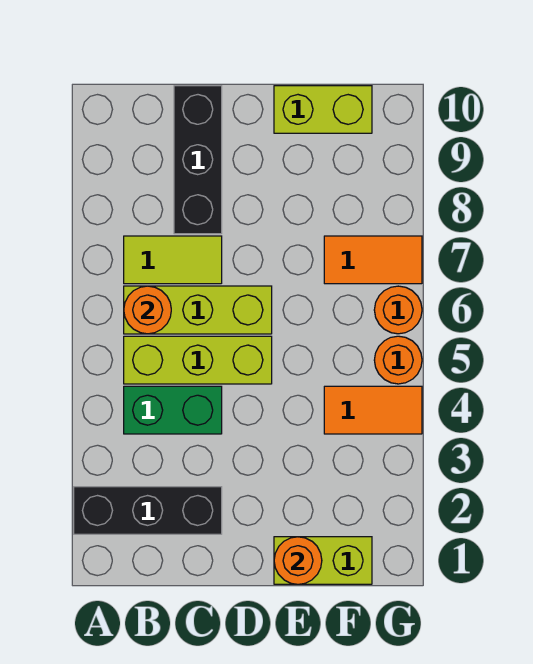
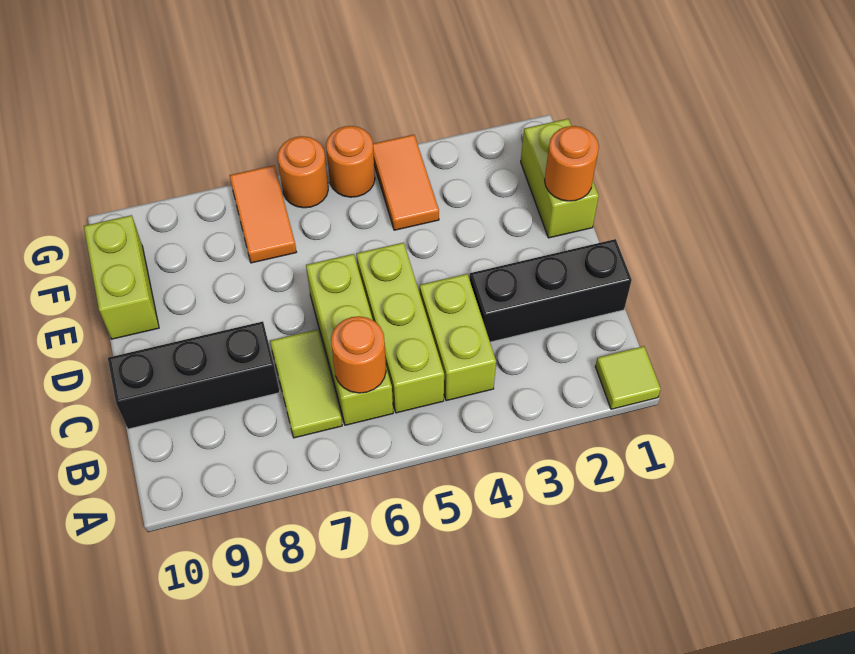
none -> lime tile A1 level 1
black brick A2:C2 level 1 -> black brick C1:C3 level 1
green brick B4:C4 level 1 -> lime brick B4:C4 level 1

